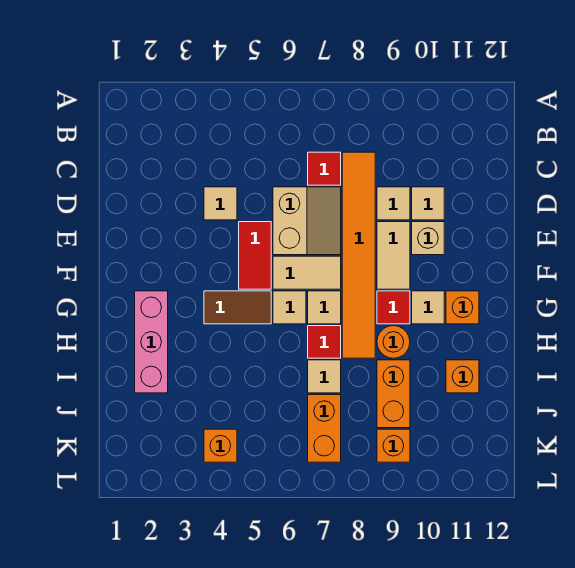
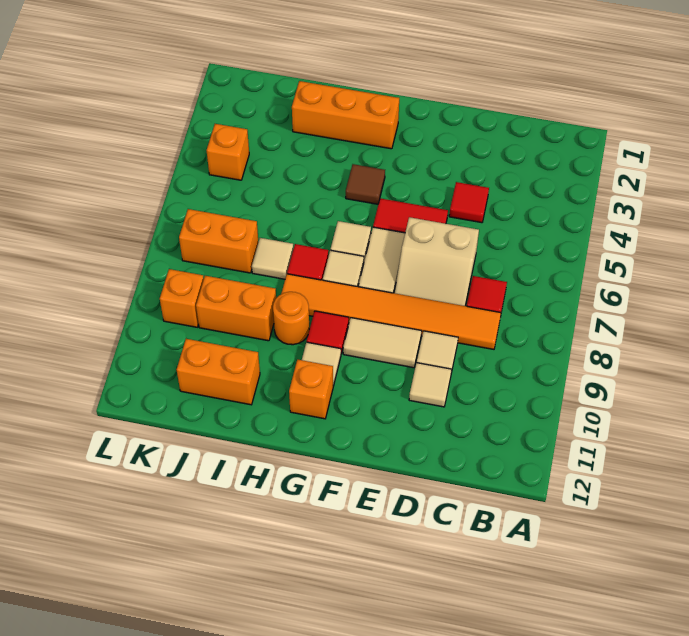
tan tile D4 level 1 -> red tile D4 level 1
tan brick E10 level 1 -> none
pink brick G2:I2 level 1 -> orange brick G2:I2 level 1
brown tile G4:G5 level 1 -> brown tile G4 level 1
orange brick I11 level 1 -> orange brick I11:J11 level 1

